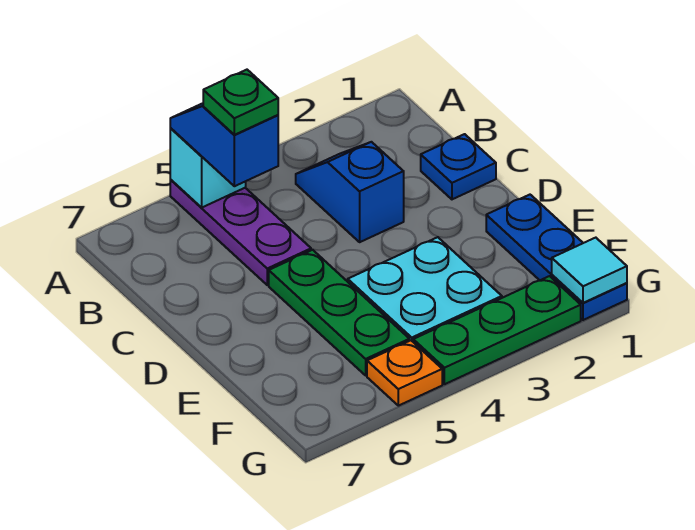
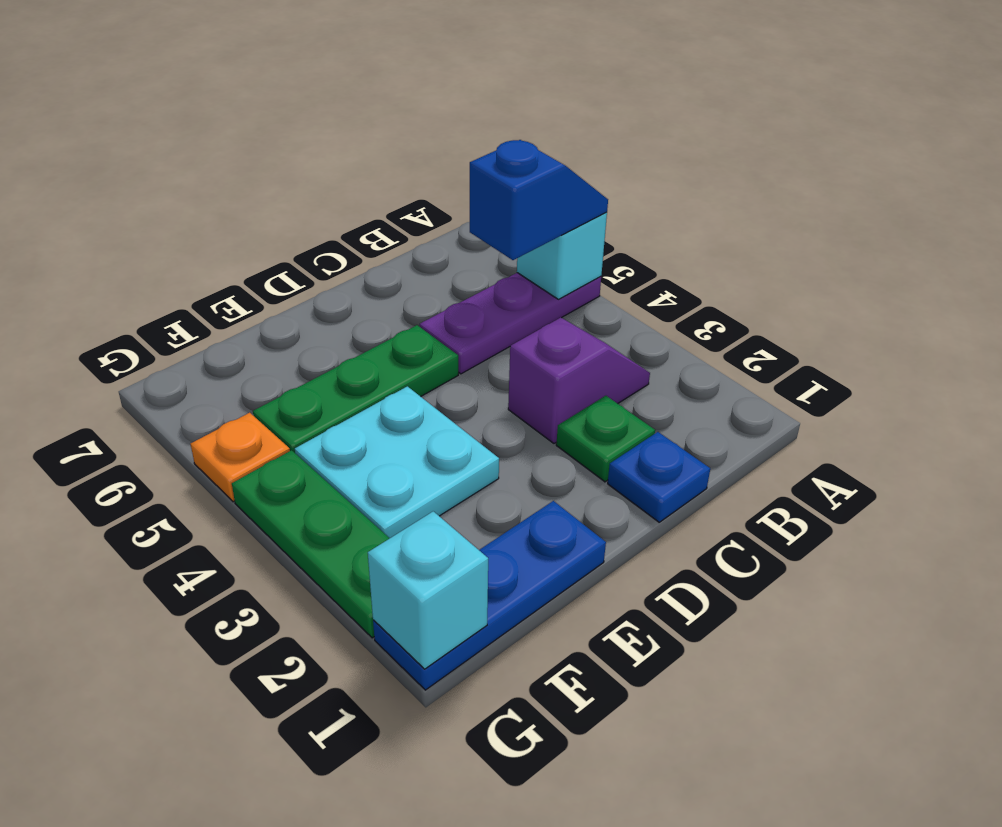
blue slope B3:C3 level 1 top C -> purple slope B3:C3 level 1 top C
green plate B5 level 4 -> green plate C2 level 1
cyan tile G1 level 2 -> cyan brick G1 level 2

